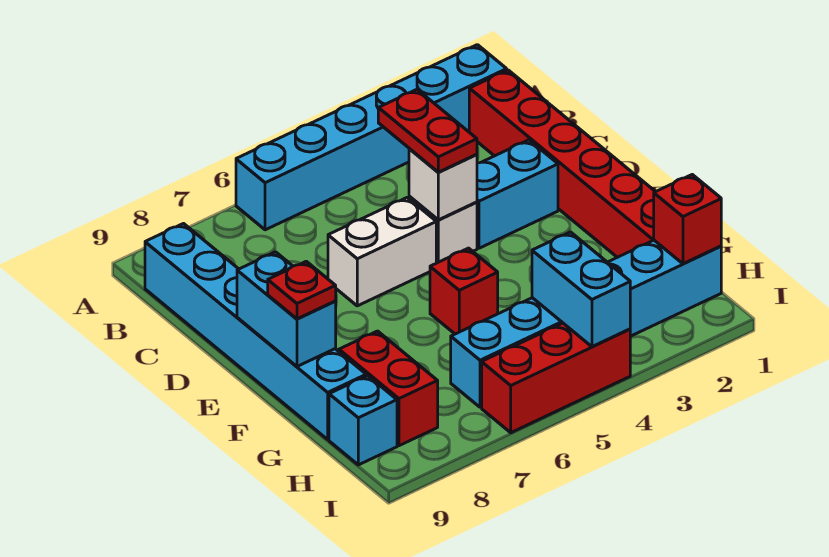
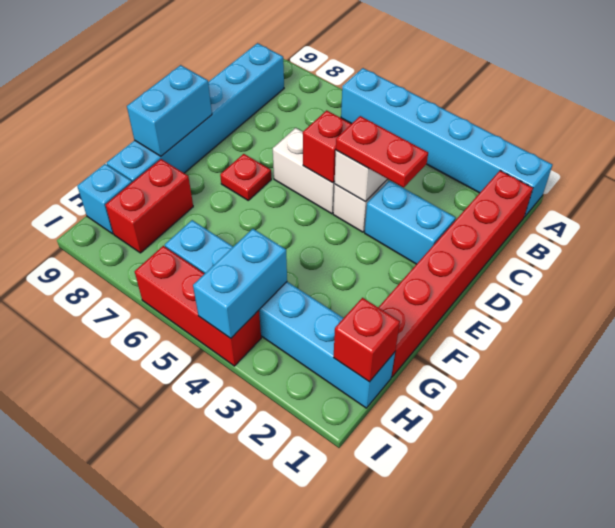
red plate C4:D4 level 3 -> red plate D3:D4 level 3
red brick F5 level 1 -> red brick D5 level 2
red plate F9 level 3 -> red plate E7 level 1

